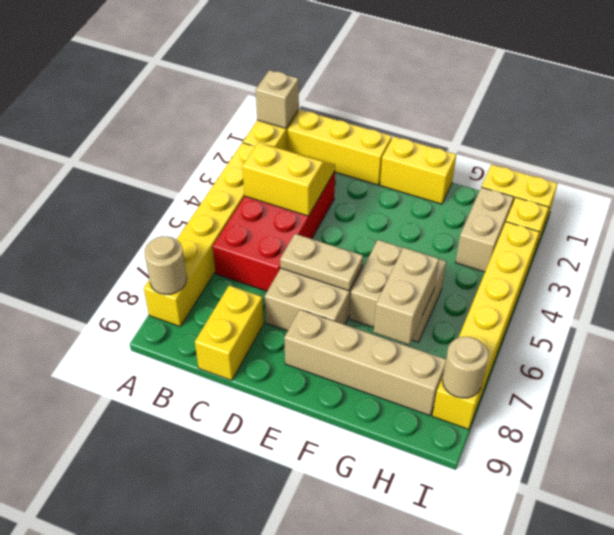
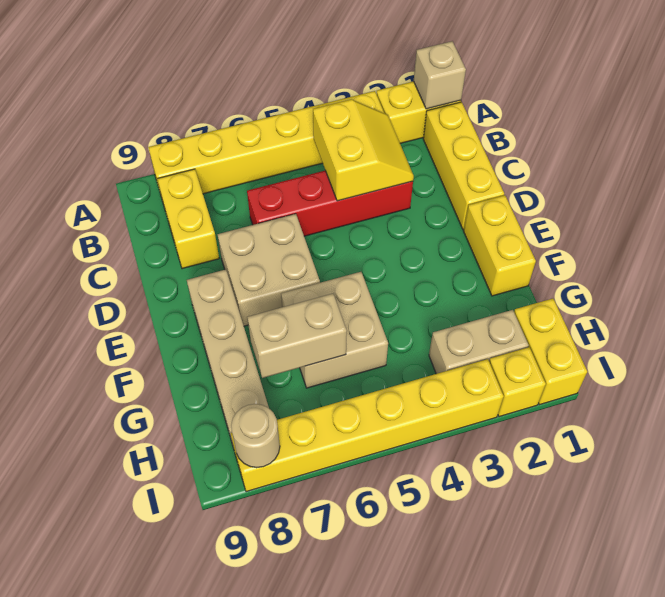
tan round brick A8 level 2 -> none
red brick B3:C6 level 1 -> red brick C3:C6 level 1
yellow brick C8:C9 level 1 -> yellow brick B8:C8 level 1
tan plate D6:E6 level 2 -> none

